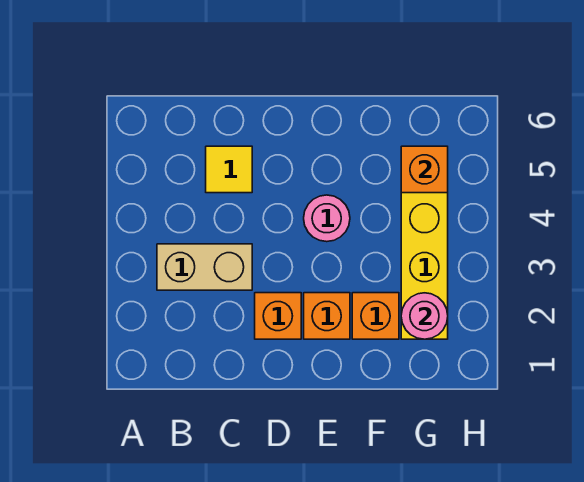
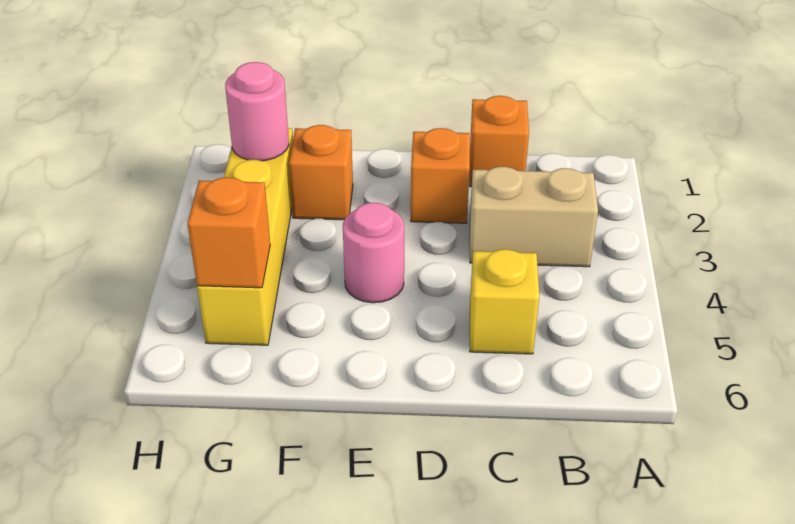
yellow tile C5 level 1 -> yellow brick C5 level 1
orange brick E2 level 1 -> orange brick C1 level 1

